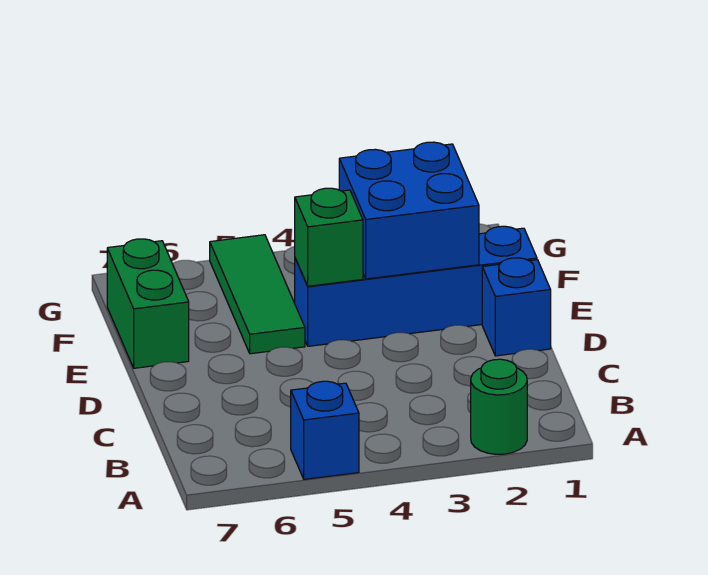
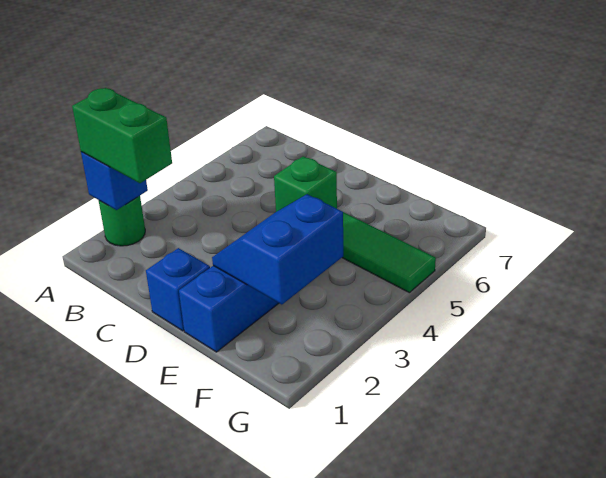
blue brick A5 level 1 -> blue brick A2 level 2
blue brick E2:F3 level 2 -> blue slope E2:F3 level 2 top F
green brick E7:F7 level 1 -> green brick A2:B2 level 3

